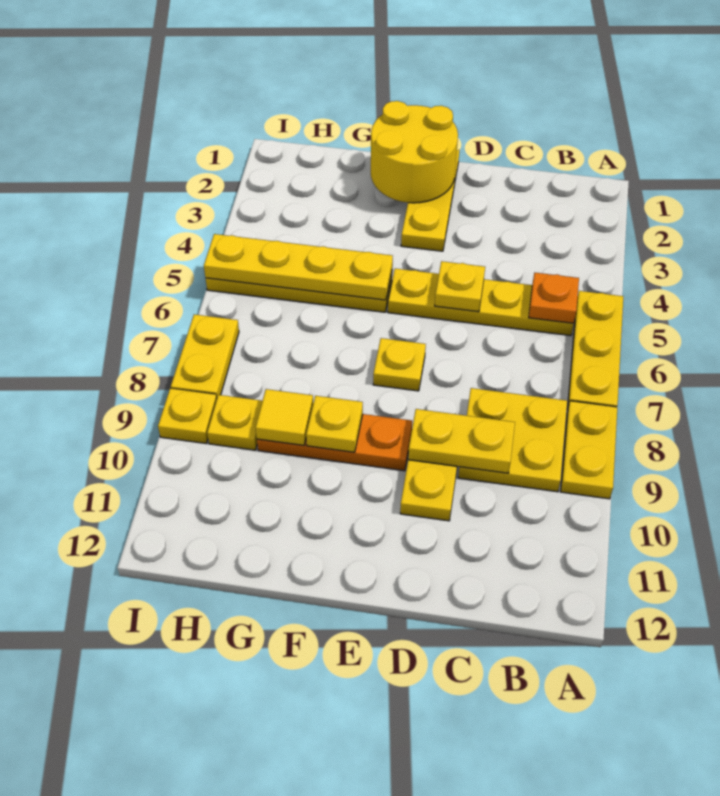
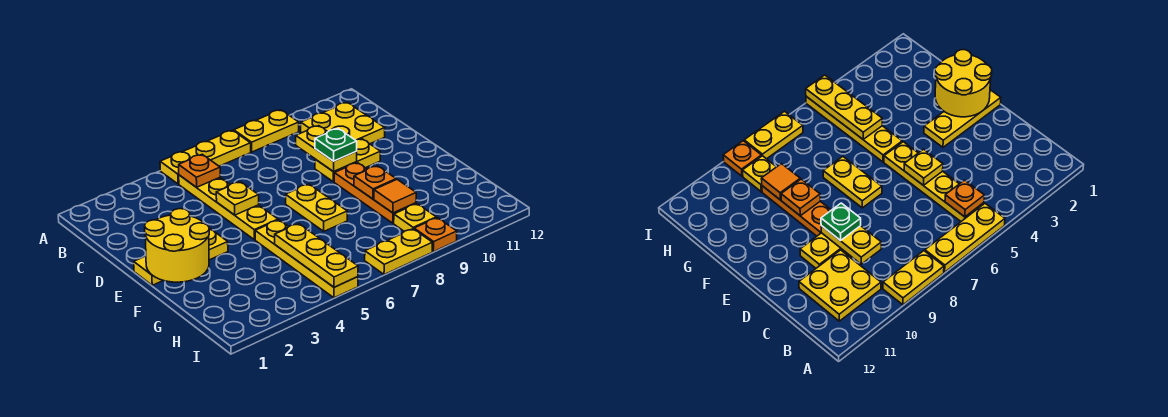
yellow plate B8:C9 level 1 -> yellow plate B10:C11 level 1
none -> green plate D9 level 3
yellow plate E7 level 1 -> yellow plate E7:F7 level 1
yellow plate F5:I5 level 2 -> yellow plate G5:I5 level 2
yellow plate F9 level 2 -> orange plate F9 level 2
yellow tile G9 level 2 -> orange tile G9 level 2
yellow plate I9 level 1 -> orange plate I9 level 1

